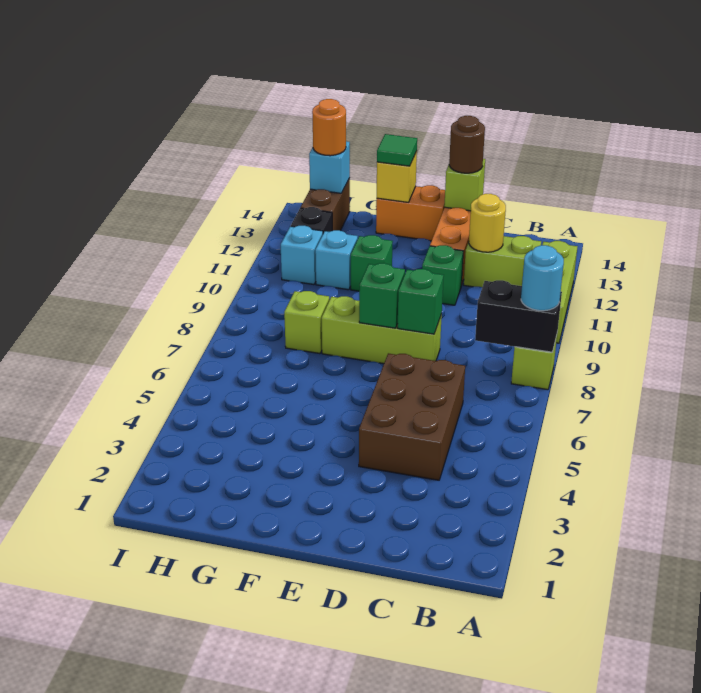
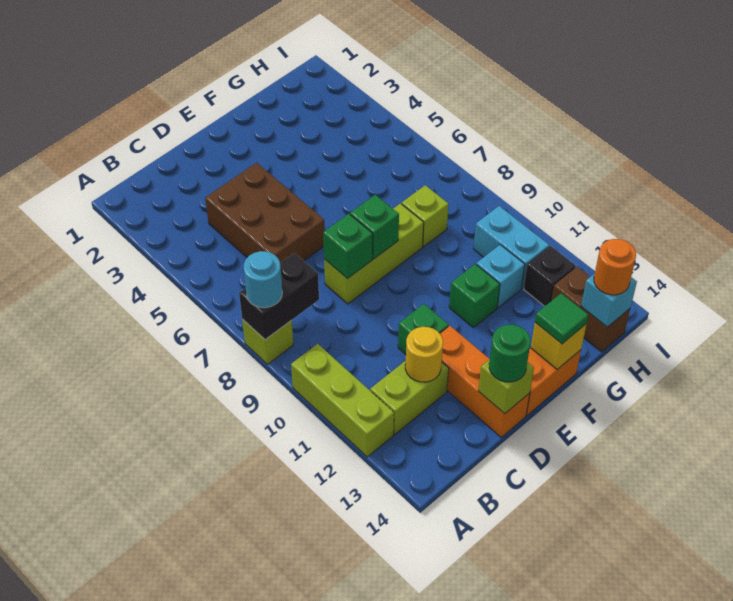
brown round brick D14 level 3 -> green round brick D14 level 3
cyan brick H11 level 1 -> cyan brick H10:H11 level 1

